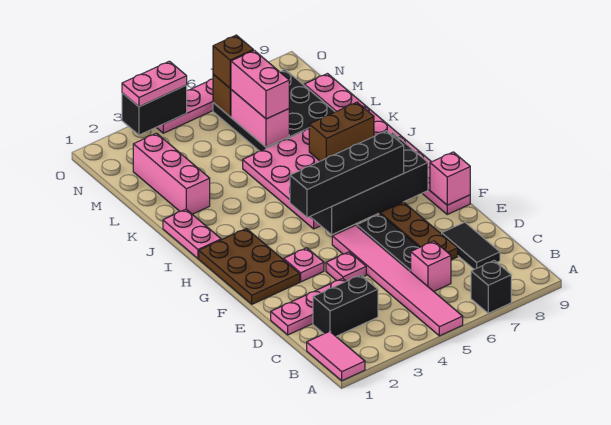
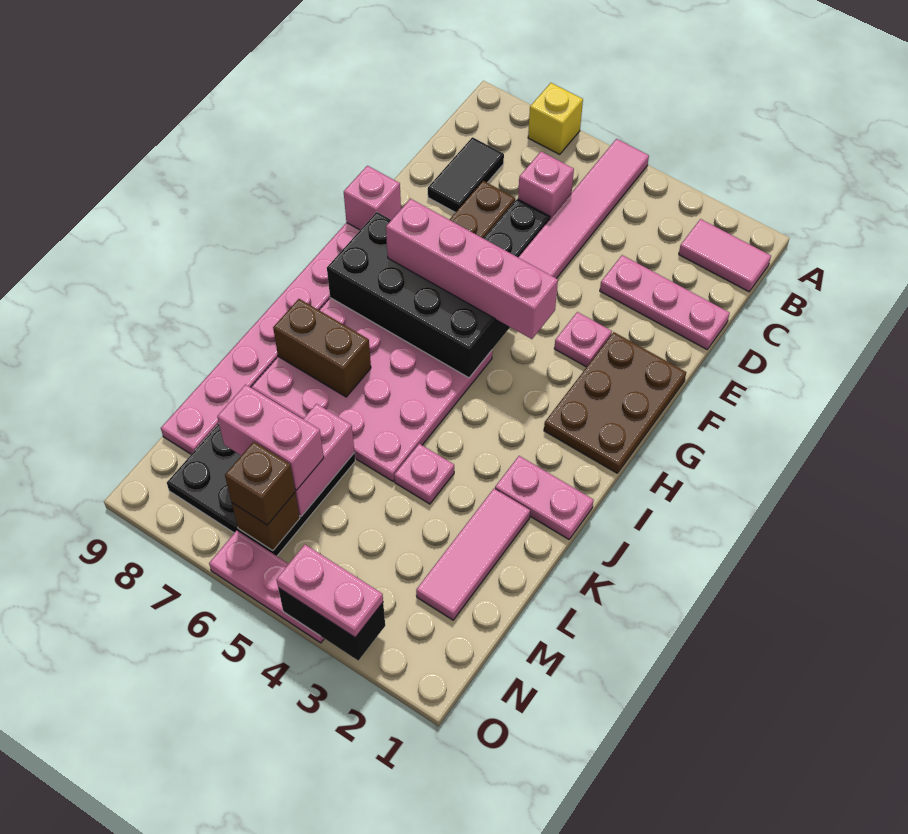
pink tile A1:B1 level 1 -> pink tile B1:B2 level 1
black brick A7 level 1 -> yellow brick A7 level 1
black brick C2:C3 level 1 -> none
pink plate E4 level 1 -> pink plate K4 level 1
black brick G4:G7 level 3 -> pink brick G4:G7 level 3
pink plate I1:J1 level 1 -> pink plate J1:J2 level 1
pink brick K2:M2 level 1 -> pink tile K2:M2 level 1
pink brick L6:M6 level 3 -> pink brick M6:M7 level 3

